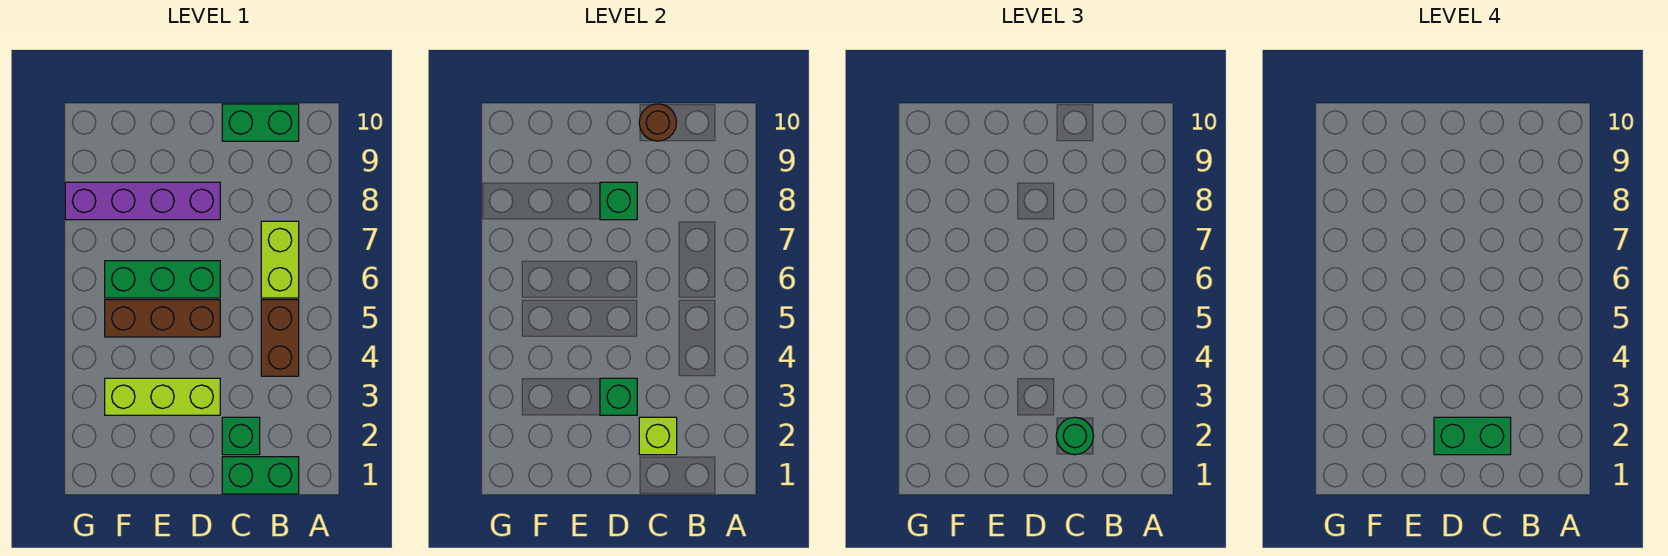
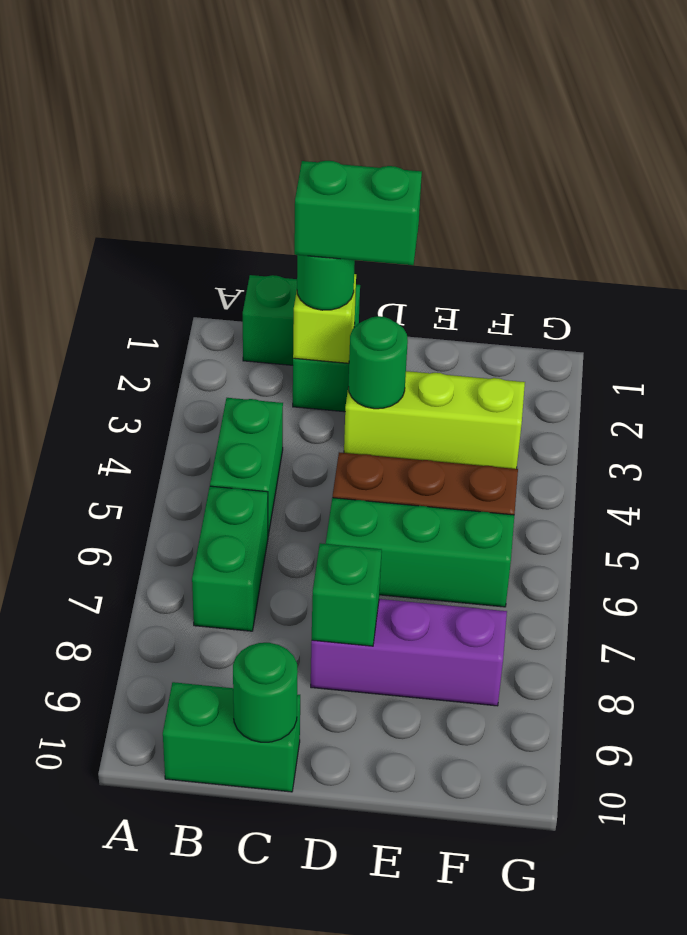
brown brick B4:B5 level 1 -> green brick B4:B5 level 1
lime brick B6:B7 level 1 -> green brick B6:B7 level 1
brown round brick C10 level 2 -> green round brick C10 level 2
green brick D3 level 2 -> green round brick D3 level 2
purple brick D8:G8 level 1 -> purple brick D8:F8 level 1

